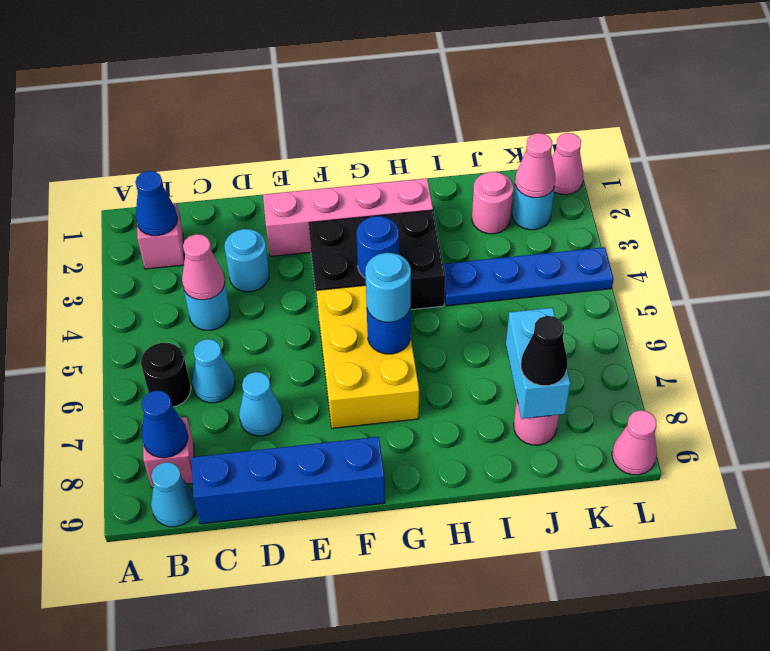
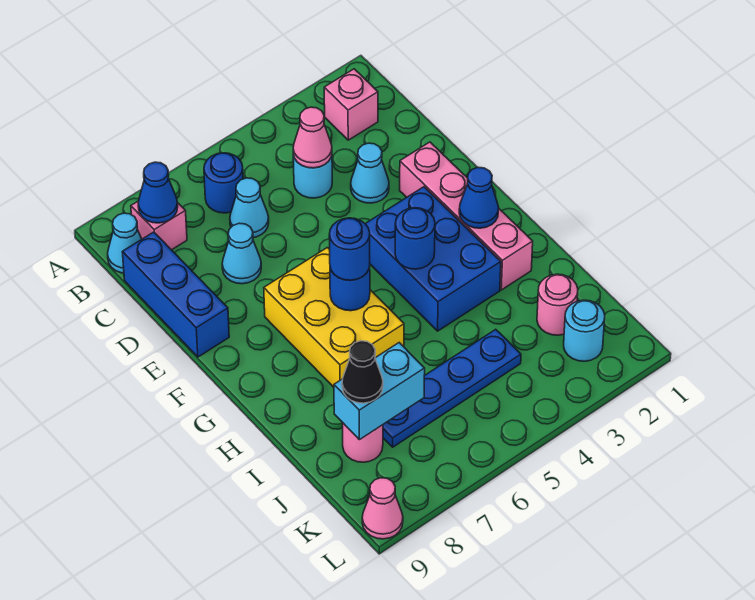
blue cone B2 level 2 -> blue cone G2 level 2
black round brick B6 level 1 -> blue round brick B6 level 1
blue brick C9:F9 level 1 -> blue brick C9:E9 level 1
cyan round brick D3 level 1 -> cyan cone D3 level 1
black brick F3:H4 level 1 -> blue brick F3:H4 level 1
yellow brick F5:G7 level 1 -> yellow brick F6:H7 level 1
cyan round brick G6 level 3 -> blue round brick G6 level 3
blue plate I4:L4 level 1 -> blue plate J4:J7 level 1
pink cone K2 level 2 -> none
pink cone L1 level 1 -> none

